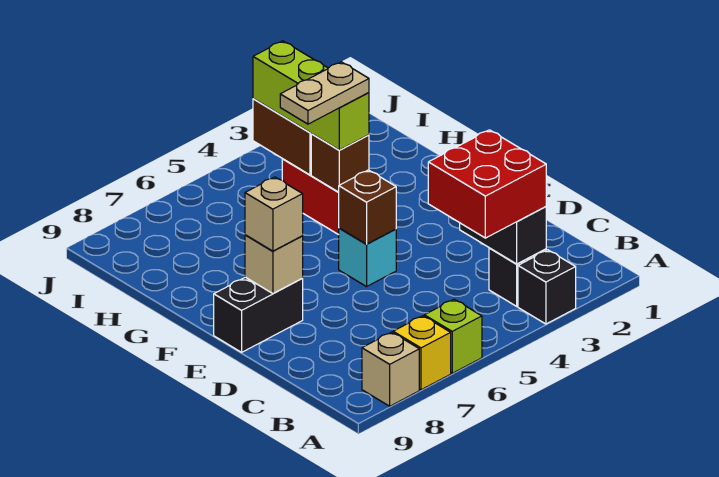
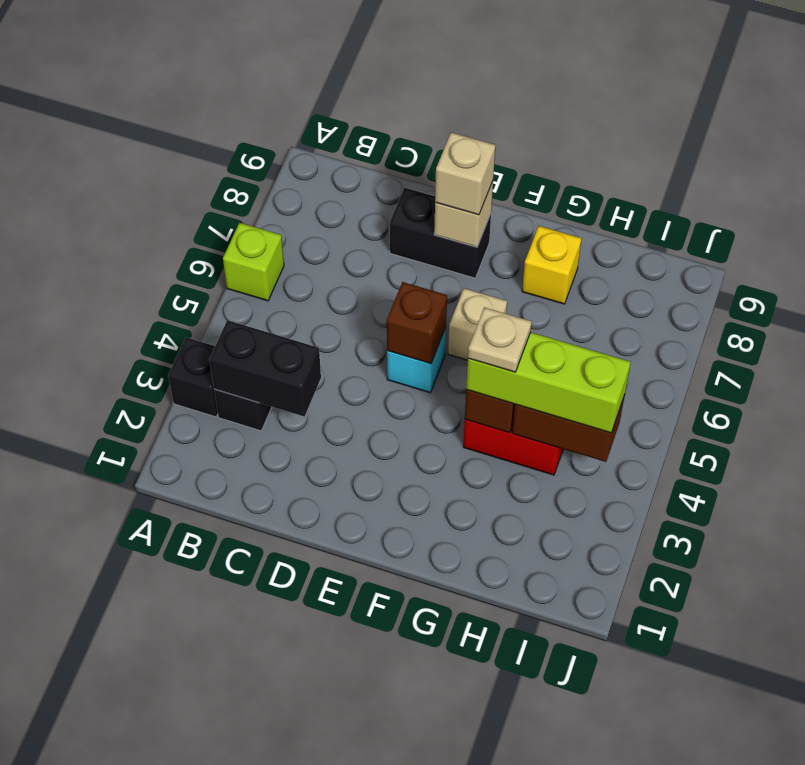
yellow brick A7 level 1 -> yellow brick G8 level 1
tan brick A8 level 1 -> tan brick F6 level 1
red brick B3:C4 level 3 -> none
black brick E8:E9 level 1 -> black brick D8:E8 level 1
tan plate G4:G5 level 4 -> tan plate G4 level 4

